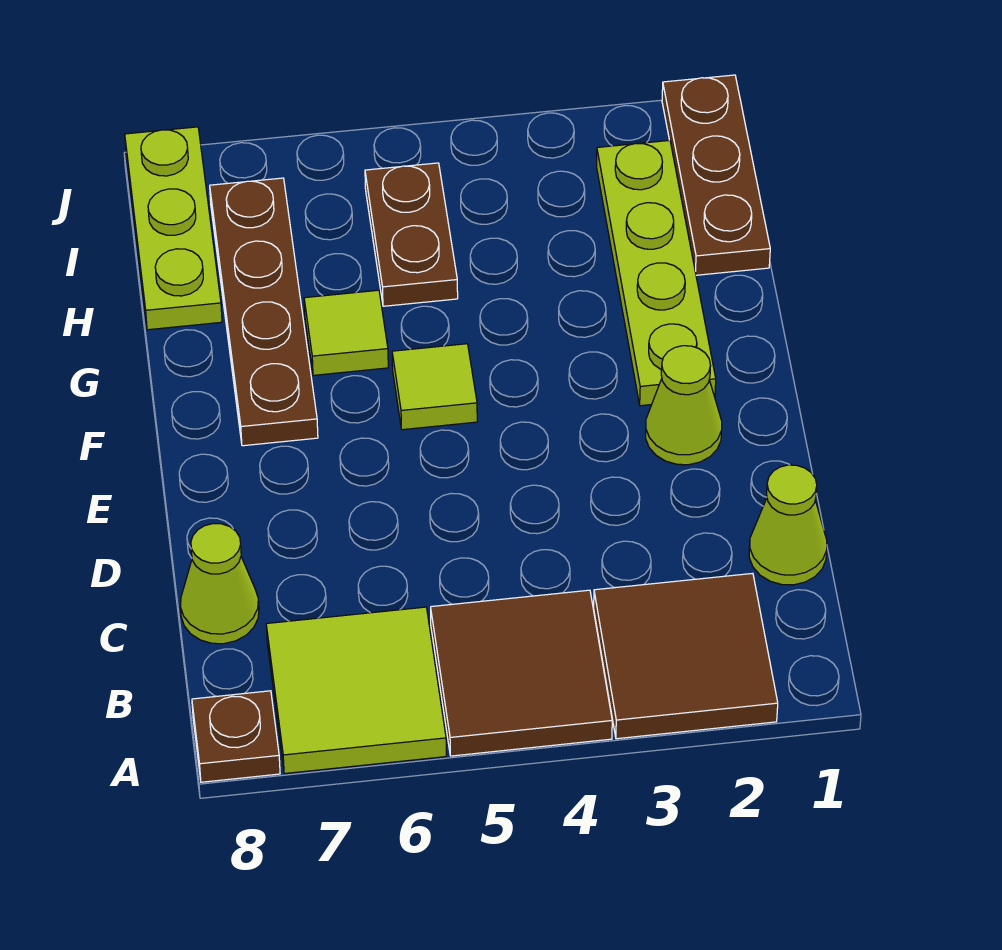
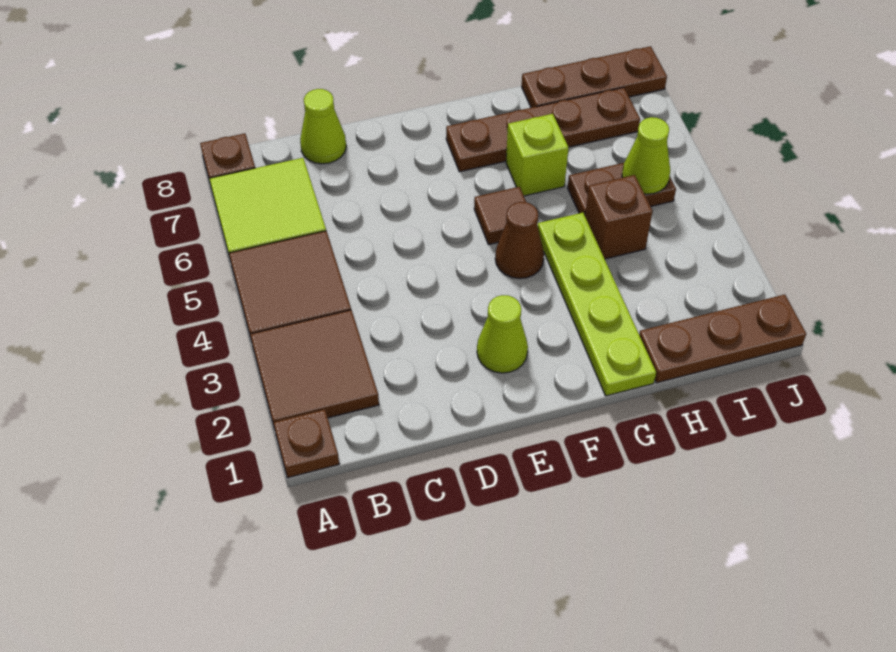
none -> brown plate A1 level 1
lime cone C1 level 1 -> lime cone I5 level 2
lime plate F2:I2 level 1 -> lime plate G1:G4 level 1
none -> brown cone F4 level 1
lime tile F5 level 1 -> brown tile F5 level 1
lime tile G6 level 1 -> lime brick G6 level 1
none -> brown brick H4 level 1
lime plate H8:J8 level 1 -> brown plate H8:J8 level 1

